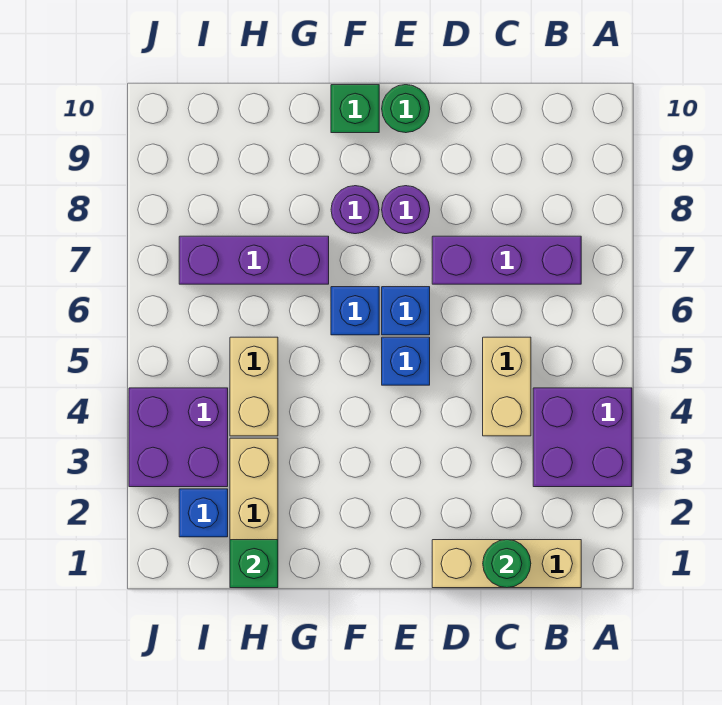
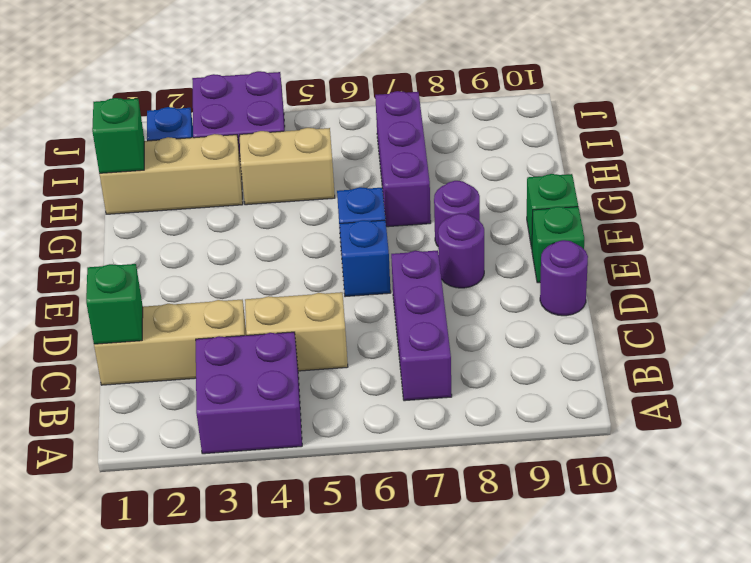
tan brick B1:D1 level 1 -> tan brick C1:C3 level 1
green round brick C1 level 2 -> green brick C1 level 2
none -> purple round brick D10 level 1
blue brick E5 level 1 -> none
green round brick E10 level 1 -> green brick E10 level 1

